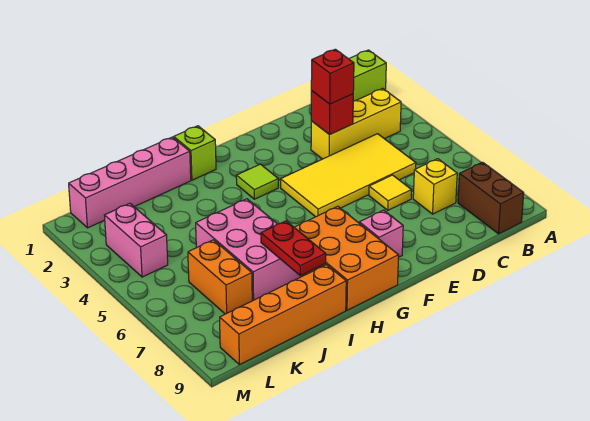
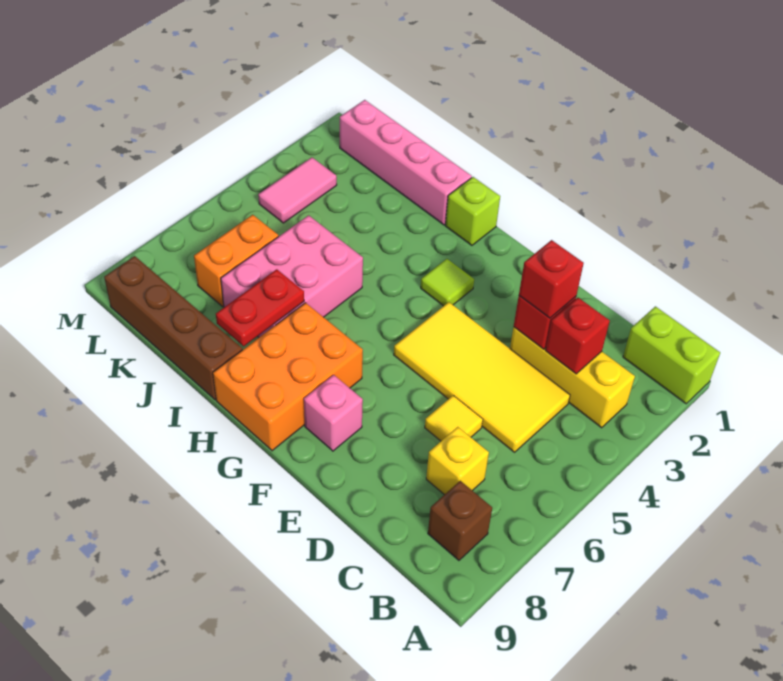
brown brick B8:B9 level 1 -> brown brick B8 level 1
none -> red brick C3 level 2
orange brick I9:L9 level 1 -> brown brick I9:L9 level 1
pink brick L3:L4 level 1 -> pink tile L3:L4 level 1

